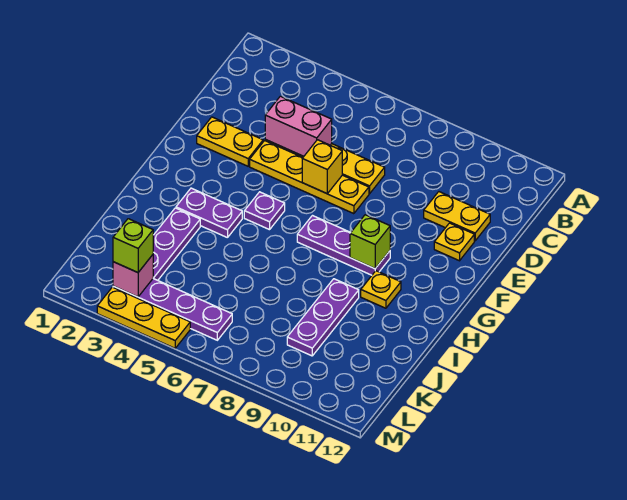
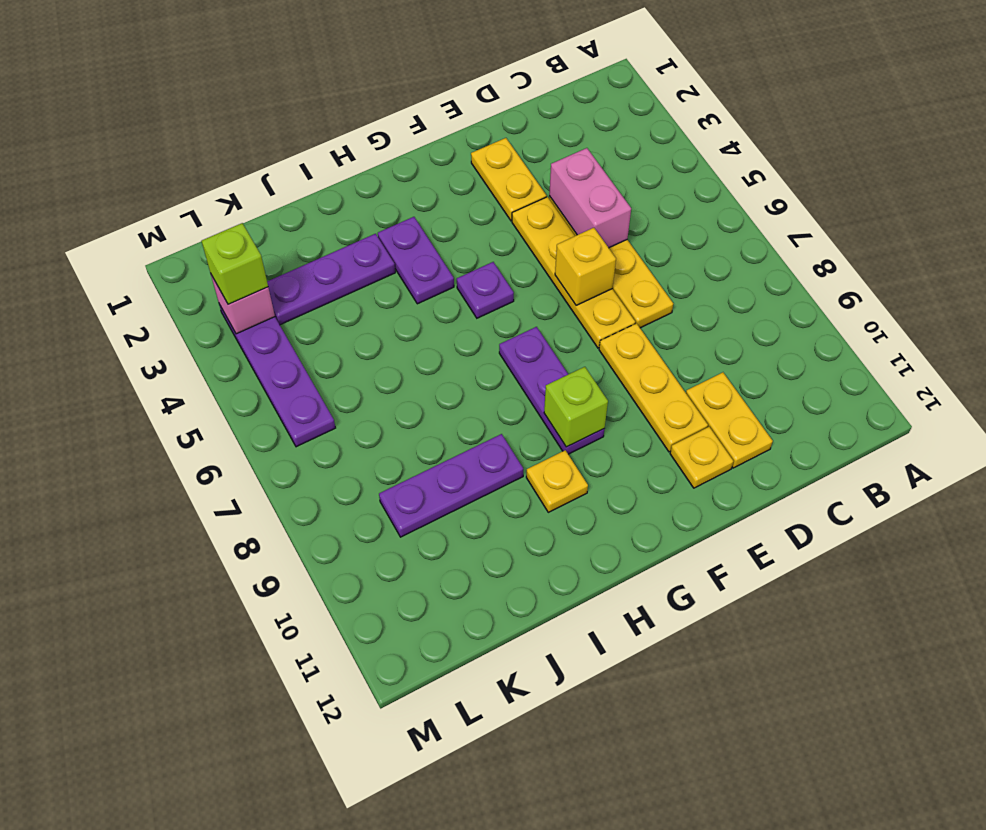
yellow plate M3:M5 level 1 -> yellow plate E8:E10 level 1

